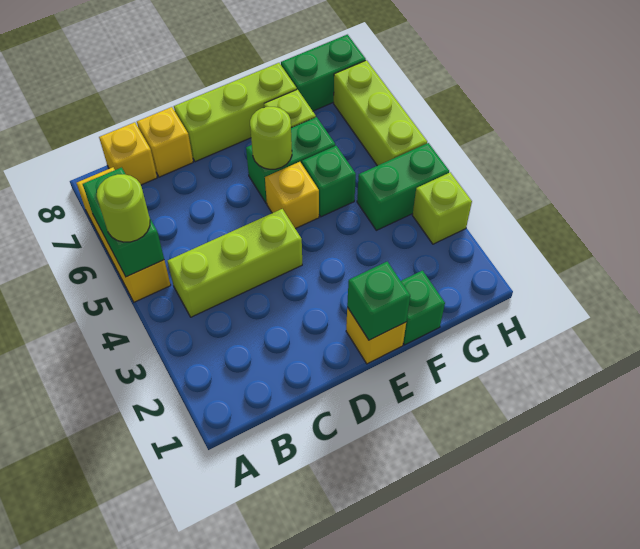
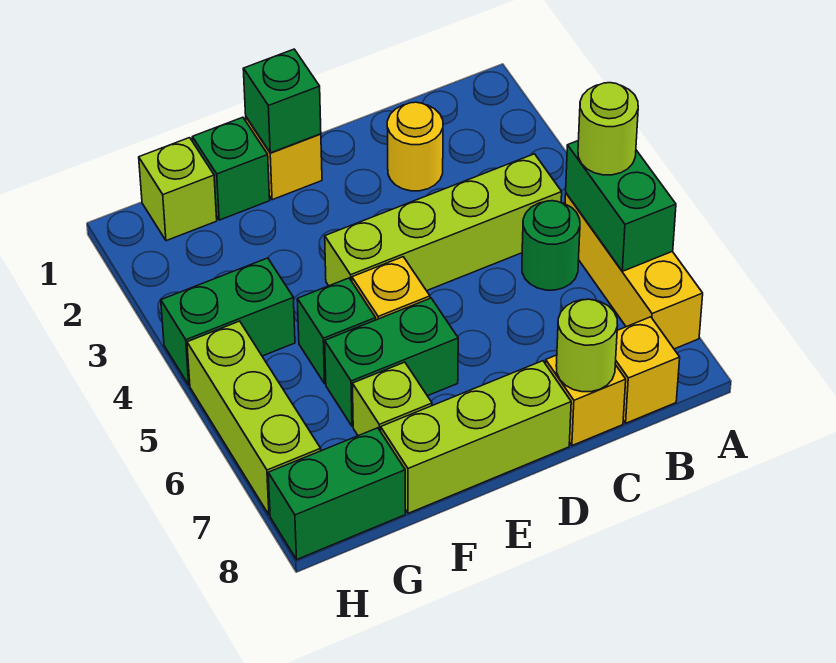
lime brick B4:D4 level 1 -> lime brick B4:E4 level 1
none -> green round brick B5 level 1
none -> yellow round brick C2 level 1
lime round brick E6 level 2 -> lime round brick C8 level 2
lime brick H3 level 1 -> lime brick G1 level 1

